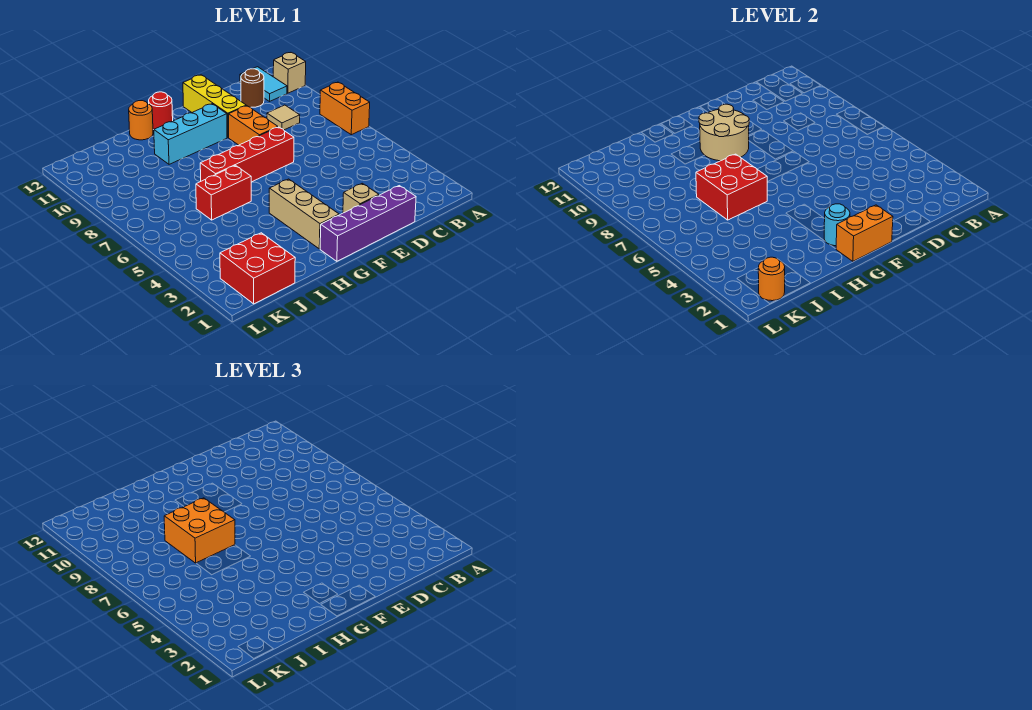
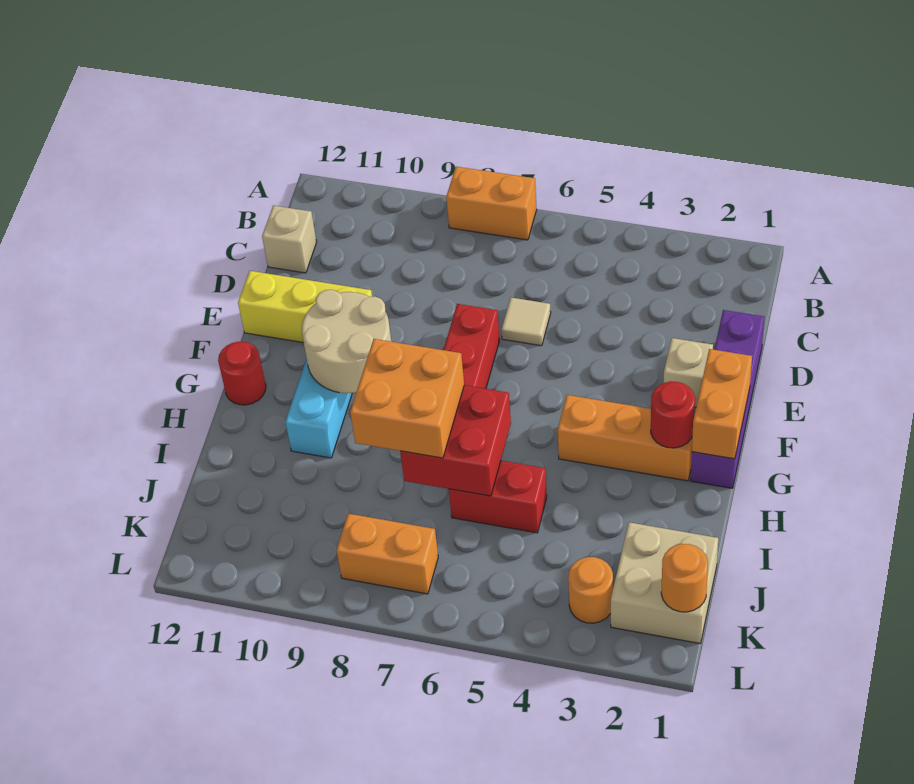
tan brick A11 level 1 -> tan brick C12 level 1
cyan tile B11:B12 level 1 -> none
tan tile C9 level 1 -> tan tile D6 level 1
brown round brick C11 level 1 -> none
orange brick E8:E9 level 1 -> orange brick K7:K8 level 1
tan brick G2:G4 level 1 -> orange brick G2:G4 level 1
cyan round brick G2 level 2 -> red round brick G2 level 2
red brick H6:I6 level 1 -> red brick I5:I6 level 1
orange round brick H12 level 1 -> orange round brick K3 level 1
red brick J1:K2 level 1 -> tan brick J1:K2 level 1

